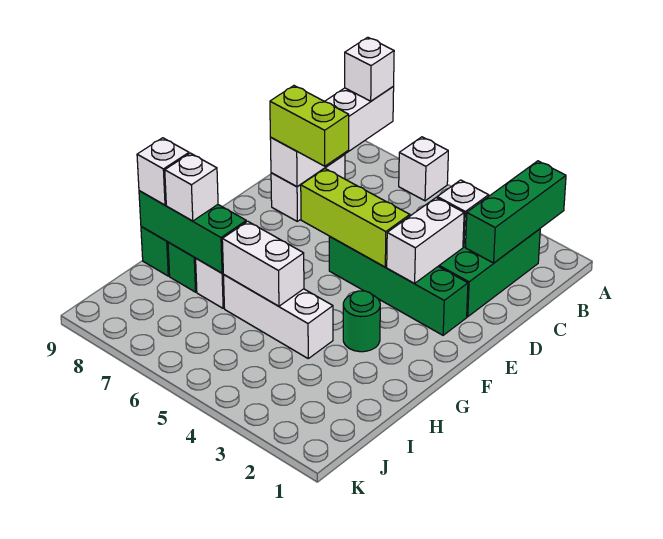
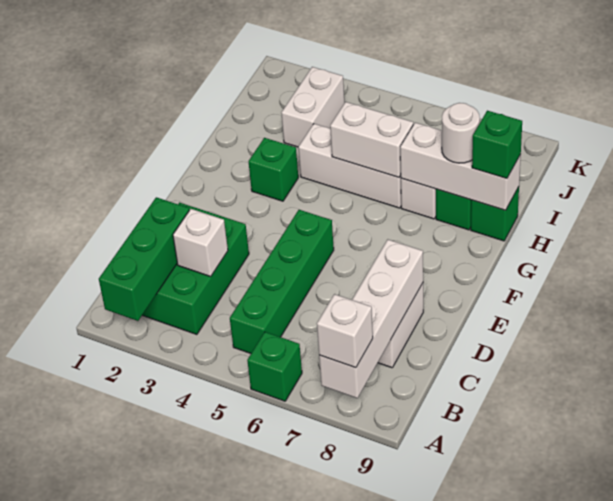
white brick A6 level 1 -> green brick A6 level 1
white brick D3:E3 level 2 -> white brick I3:J3 level 1
lime brick D7:D8 level 3 -> none
green brick E2:E5 level 1 -> green brick B5:E5 level 1
lime brick E4:E6 level 2 -> none
green round brick G3 level 1 -> green brick G3 level 1
green brick H7:H9 level 2 -> white brick H7:H9 level 2
white brick H8 level 3 -> white round brick H8 level 3
white brick H9 level 3 -> green brick H9 level 3

